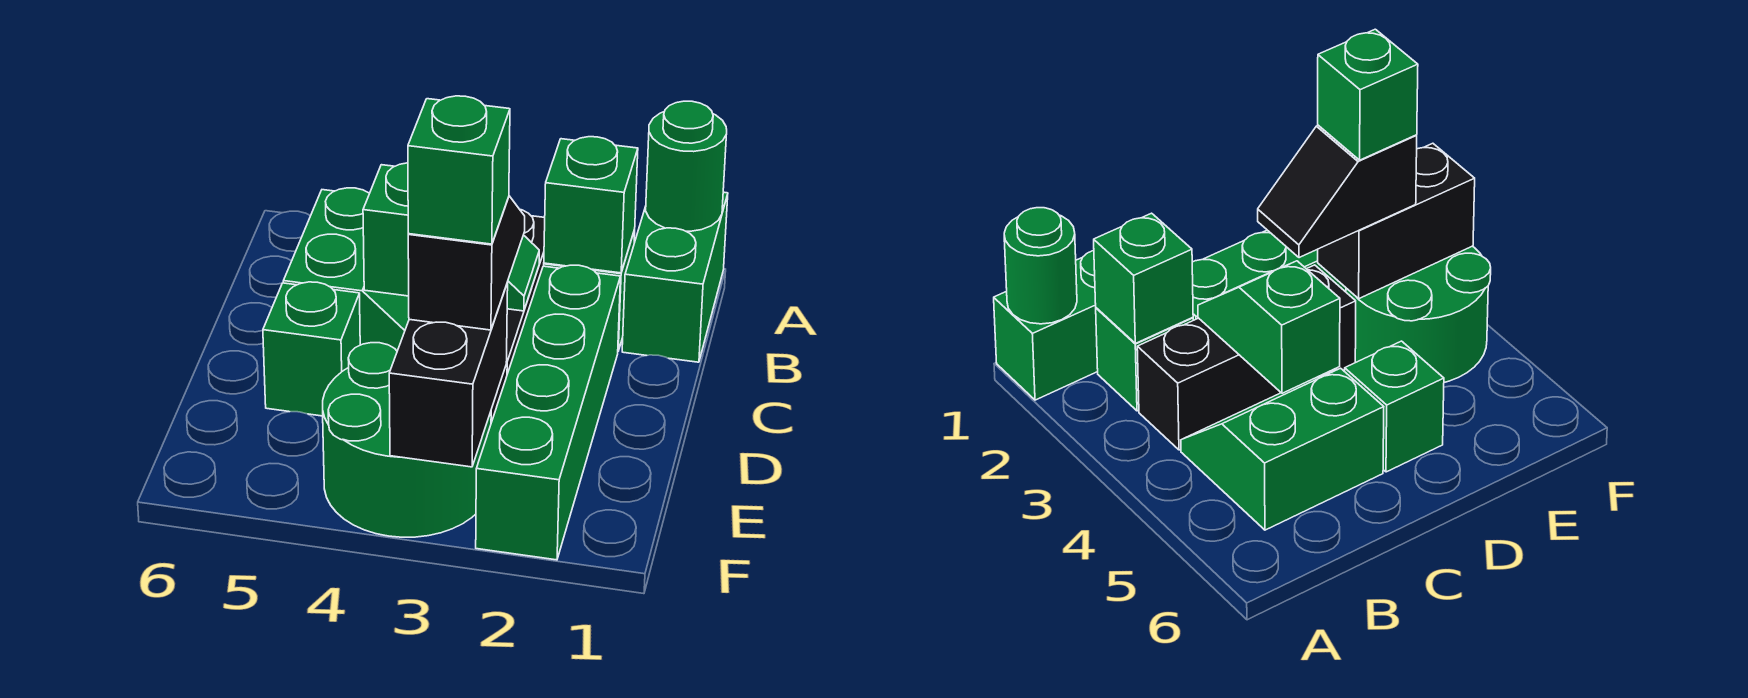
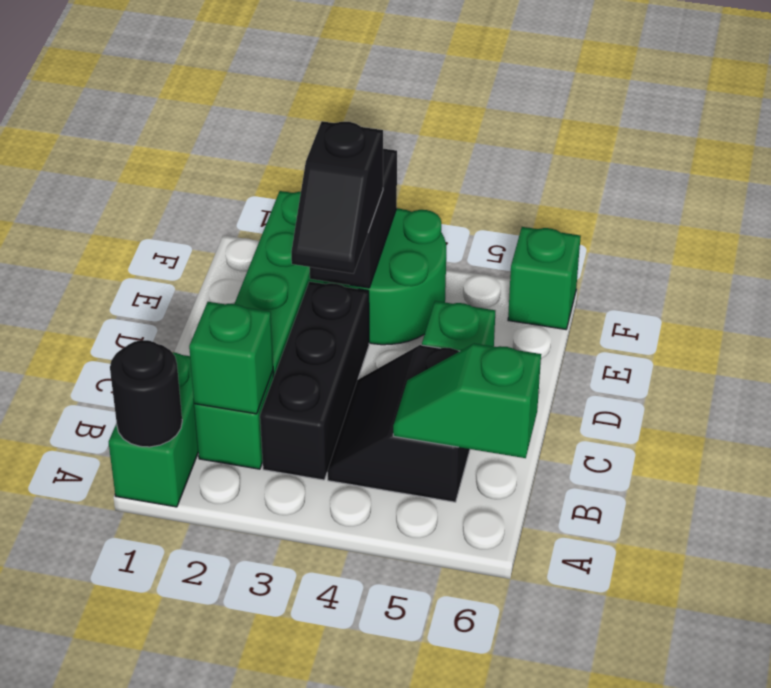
green round brick A1 level 2 -> black round brick A1 level 2
green slope B4:C5 level 1 top 5 -> black slope B4:C5 level 1 top 5
green slope C3:C4 level 2 top 4 -> green slope B5:B6 level 2 top 6
green brick E3 level 4 -> green brick F6 level 1

